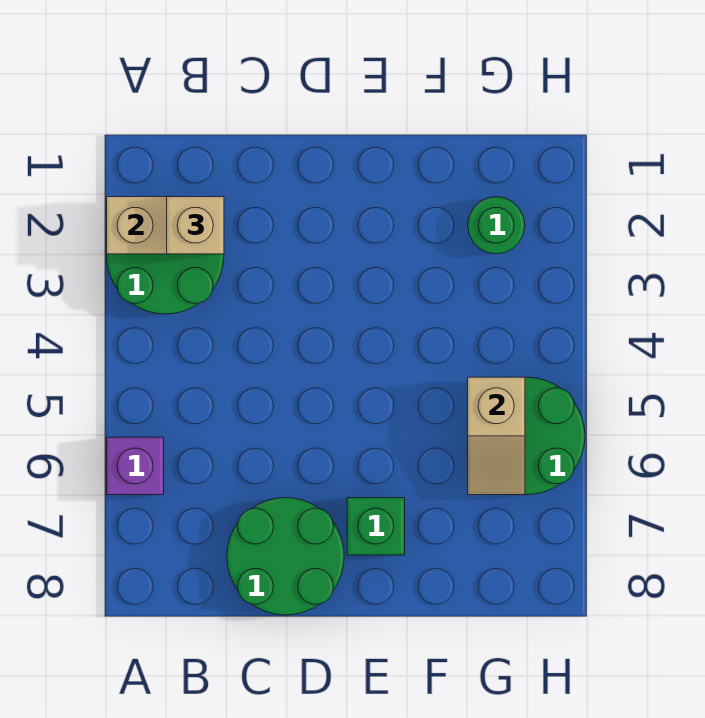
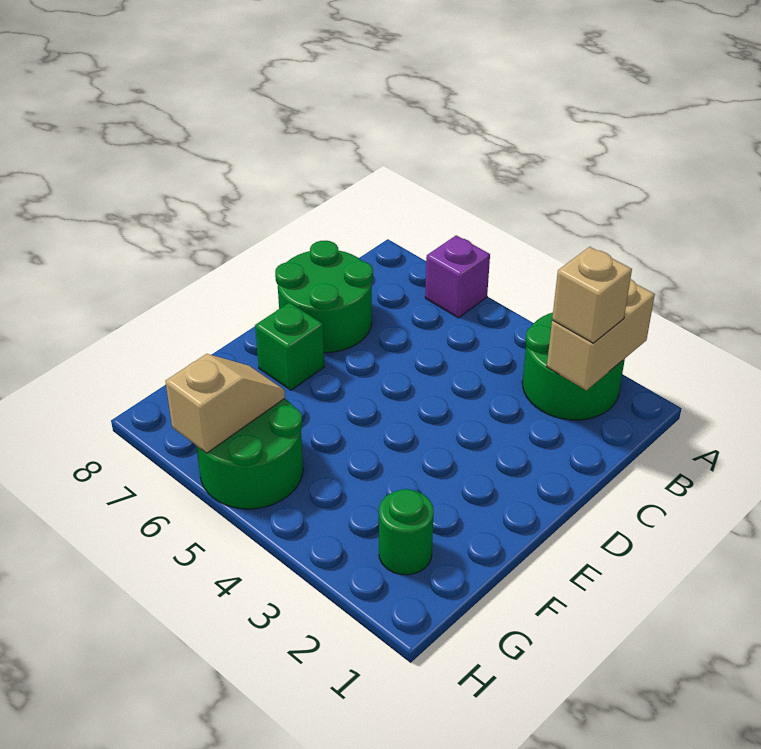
tan slope G5:G6 level 2 top 5 -> tan slope G6:H6 level 2 top H

